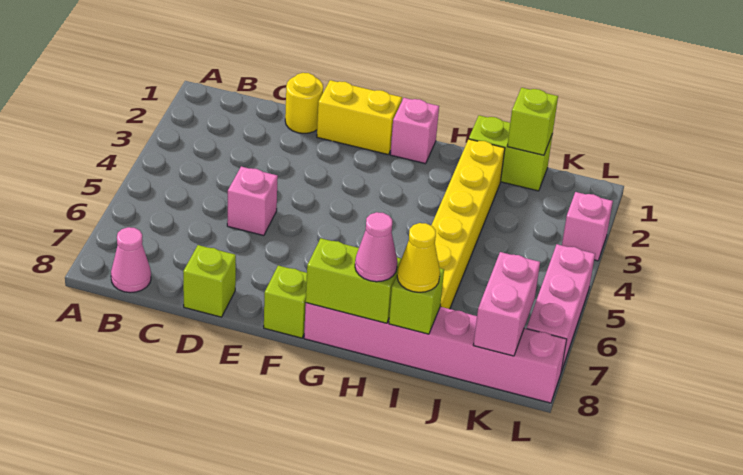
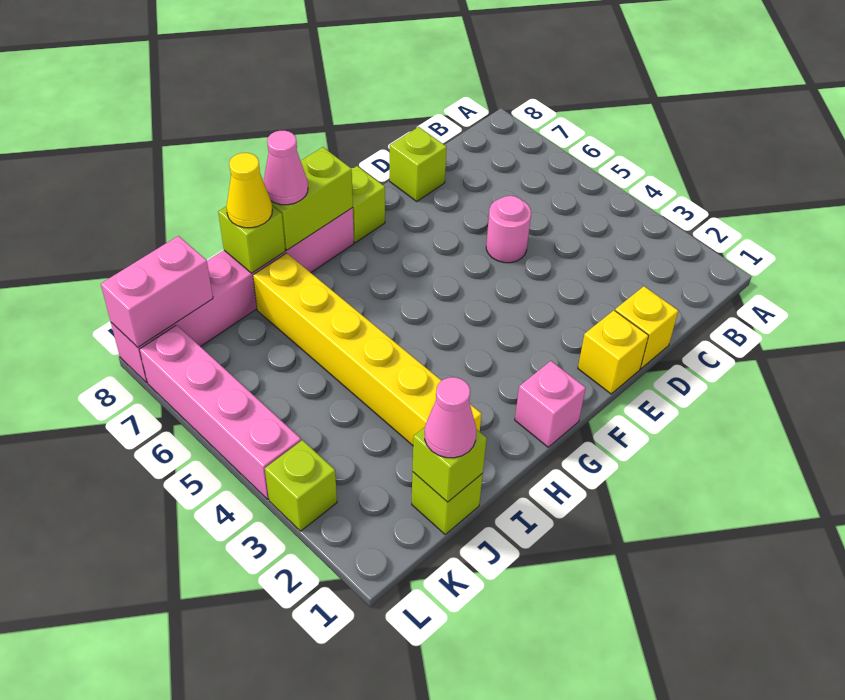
pink cone B8 level 1 -> pink cone J1 level 3
yellow round brick D1 level 1 -> yellow brick D1 level 1
pink brick D5 level 1 -> pink round brick D5 level 1
yellow brick E1:F1 level 1 -> yellow brick E1 level 1
lime brick I1:J1 level 1 -> lime brick J1 level 1
pink brick K7:K8 level 2 -> pink brick K8:L8 level 2
pink brick L3 level 1 -> lime brick L3 level 1
pink brick L5:L7 level 1 -> pink brick L4:L7 level 1

